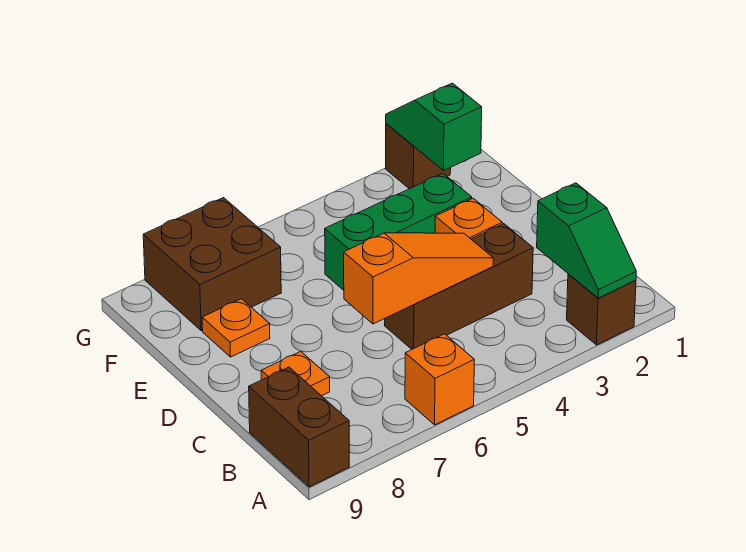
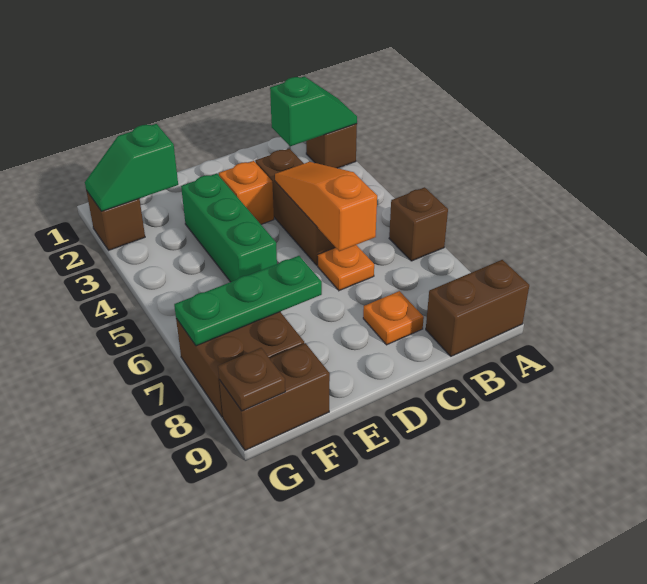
orange brick A6 level 1 -> brown brick A6 level 1
none -> green plate E7:G7 level 2
orange plate E8 level 1 -> orange plate C6 level 1
none -> brown brick F9:G9 level 1
none -> brown plate G9 level 2

